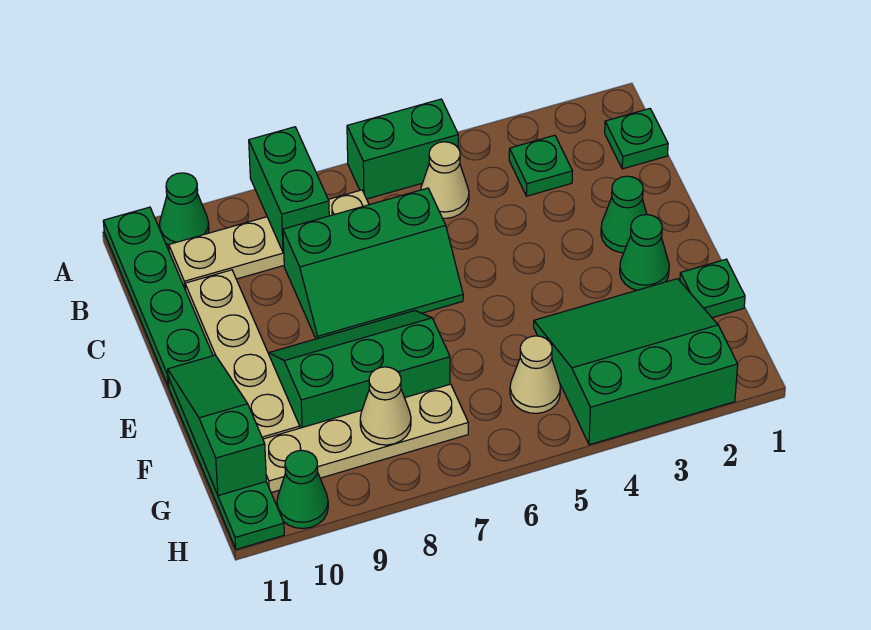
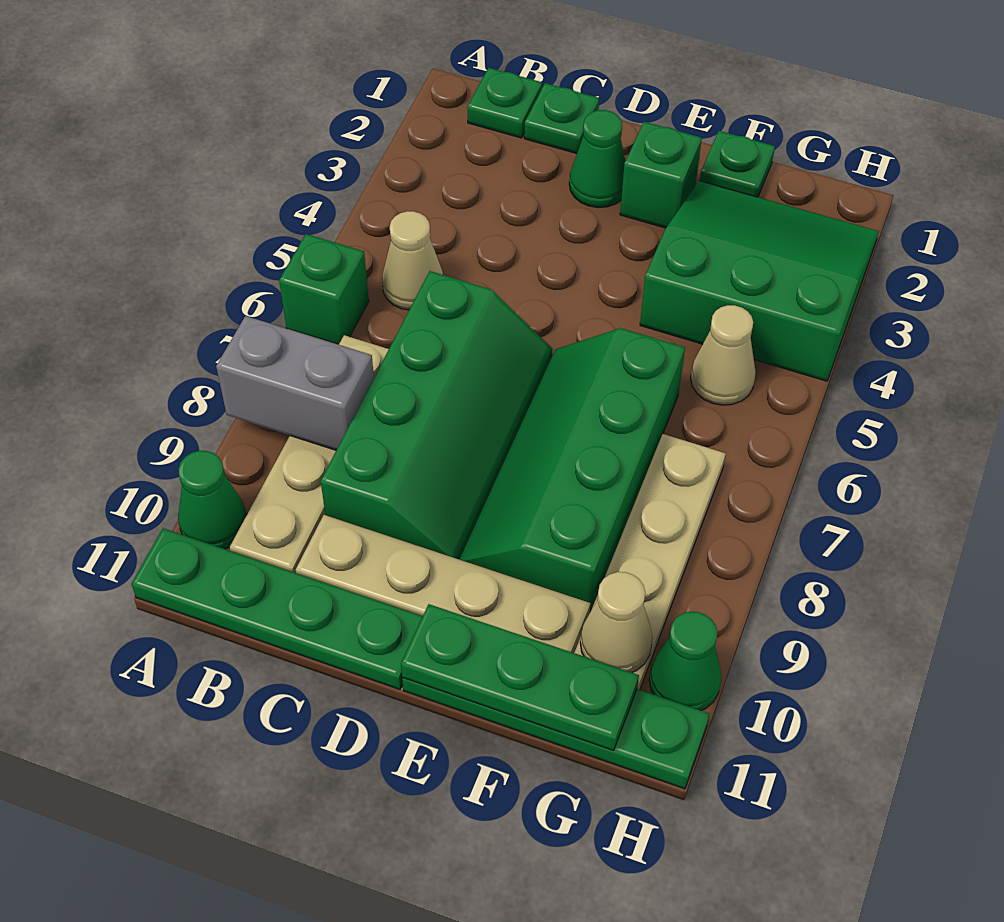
green brick A5:A6 level 1 -> green brick A6 level 1
green brick A8:B8 level 2 -> grey brick A8:B8 level 2
green plate B3 level 1 -> green plate C1 level 1
green slope C6:D8 level 1 top C -> green slope C6:D9 level 1 top C
green cone E2 level 1 -> green brick E2 level 1
green slope E7:F9 level 1 top F -> green slope E6:F9 level 1 top F
green slope E11:G11 level 2 top G -> green plate E11:G11 level 2
green slope F2:H4 level 1 top H -> green slope F2:H4 level 1 top 4
tan cone G8 level 2 -> tan cone G10 level 2

